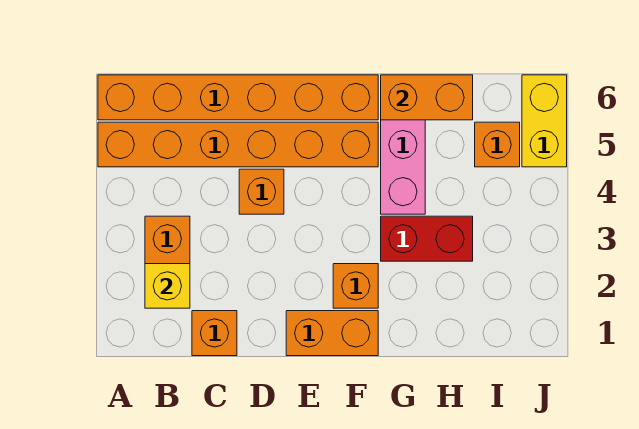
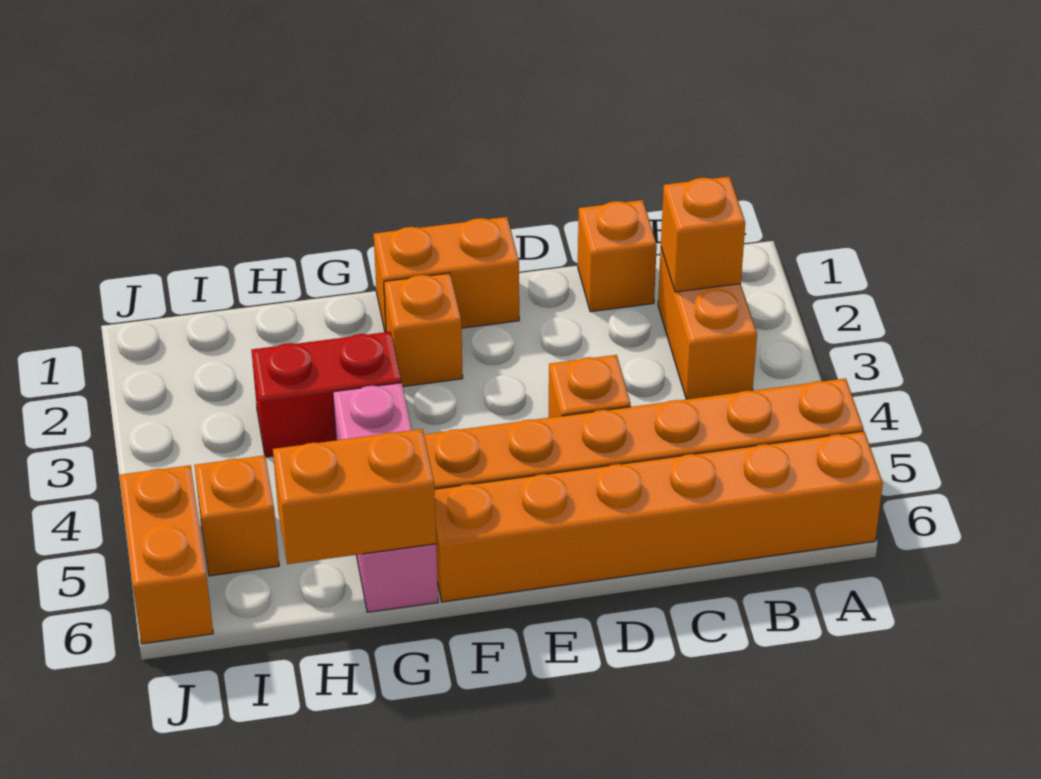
yellow brick B2 level 2 -> orange brick B2 level 2
yellow brick J5:J6 level 1 -> orange brick J5:J6 level 1

